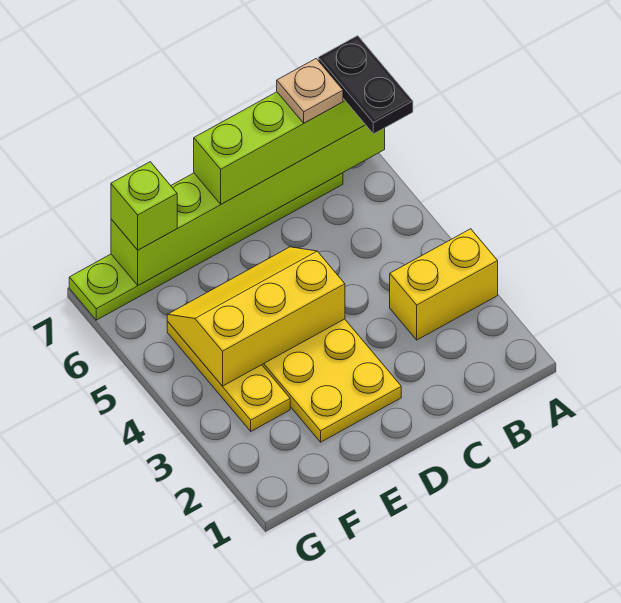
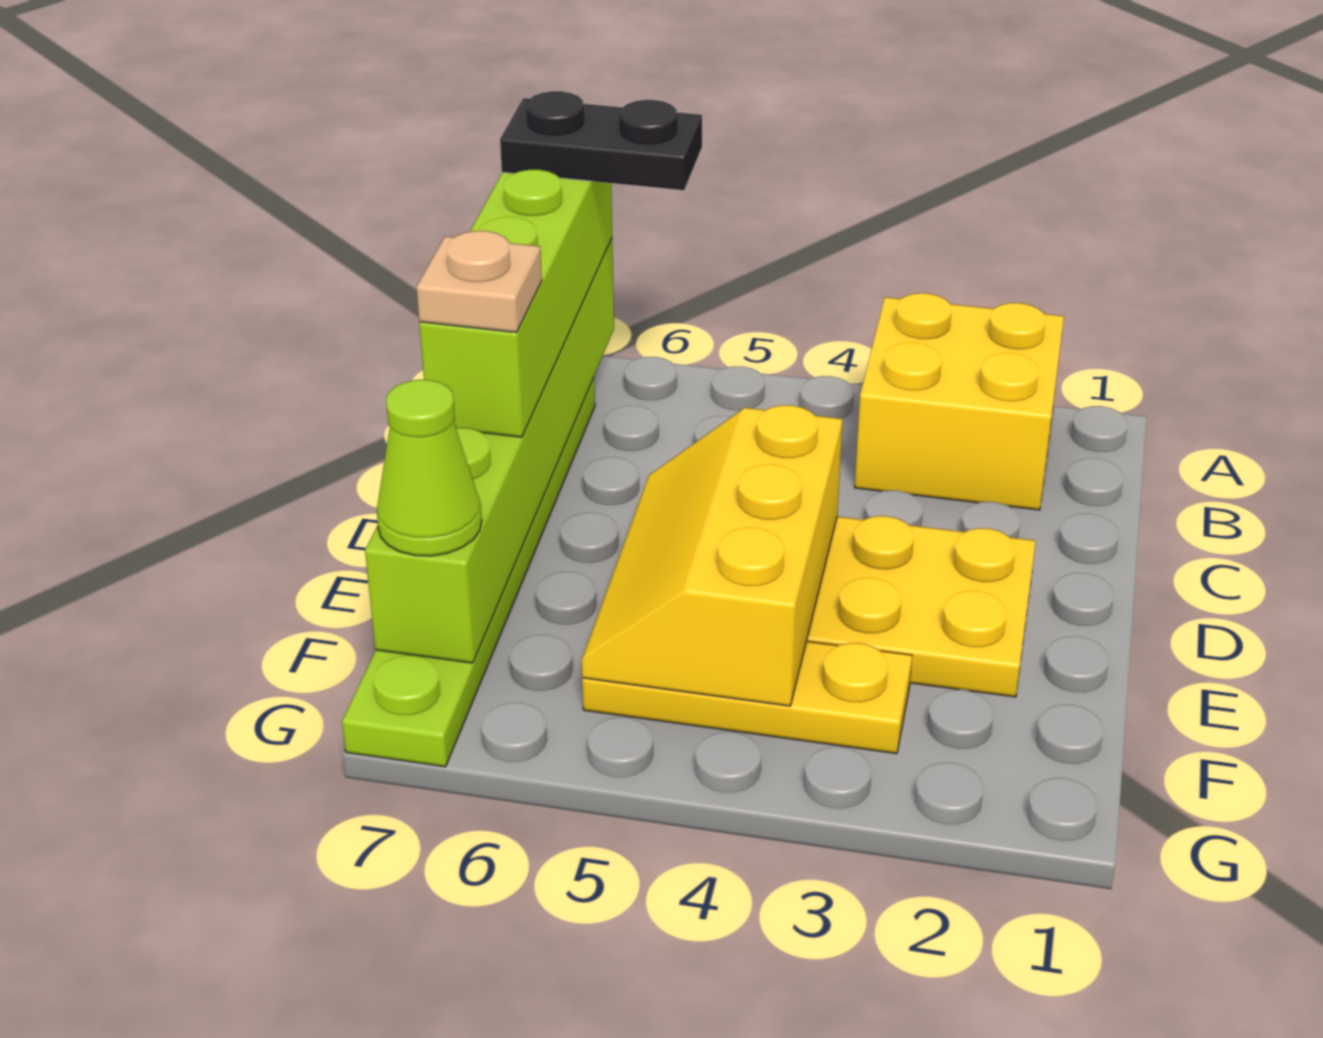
yellow brick A3:B3 level 1 -> yellow brick A2:B3 level 1
tan plate B7 level 4 -> tan plate D7 level 4
lime brick F7 level 3 -> lime cone F7 level 3

